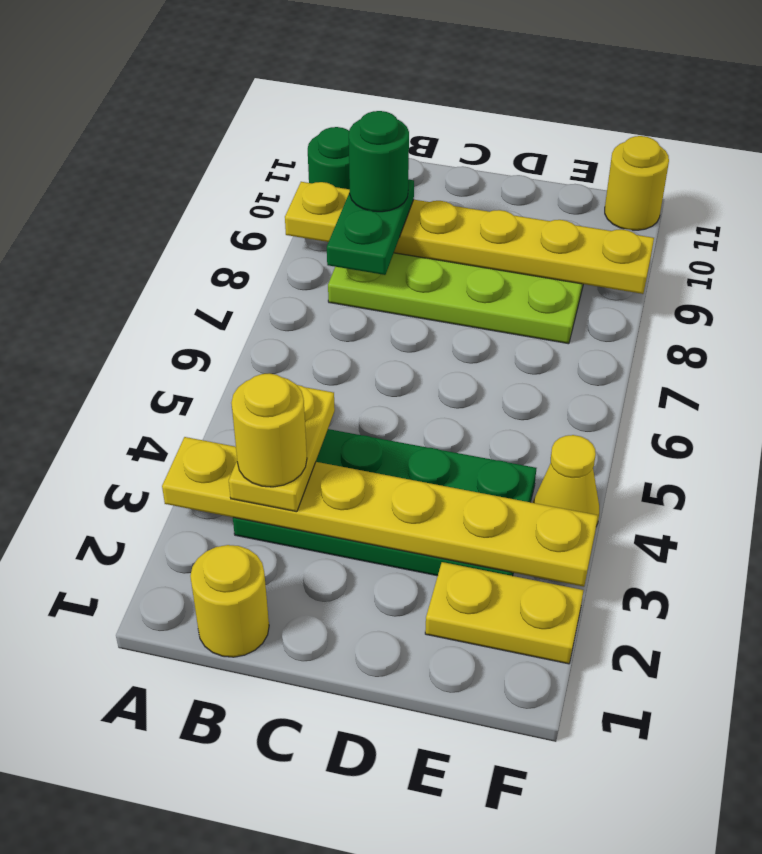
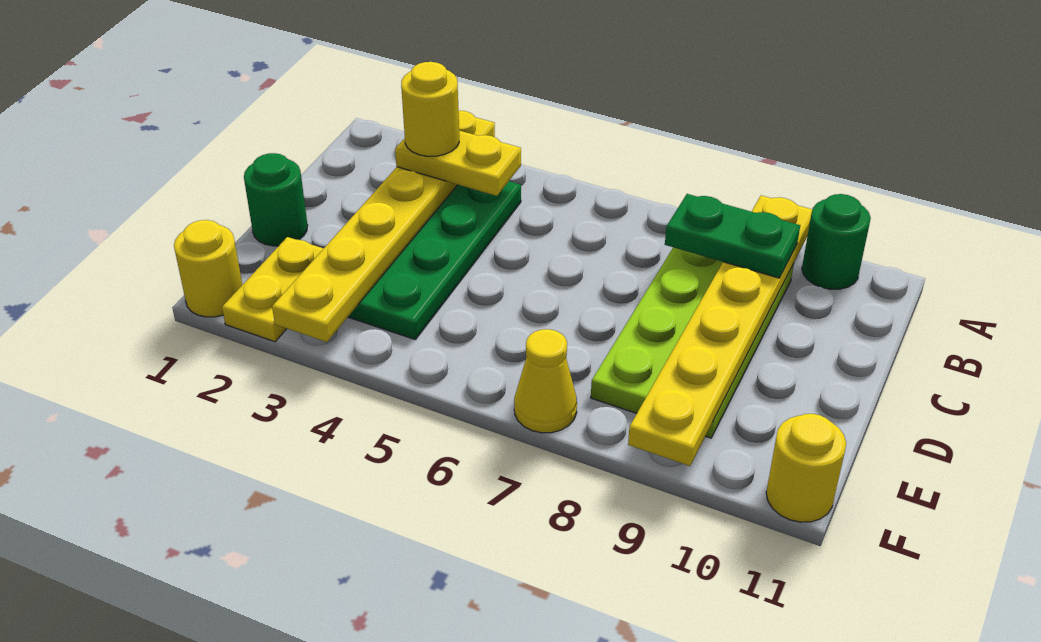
yellow round brick B1 level 1 -> yellow round brick F1 level 1
green round brick B9 level 4 -> green round brick D1 level 1
yellow cone F4 level 1 -> yellow cone F7 level 1

